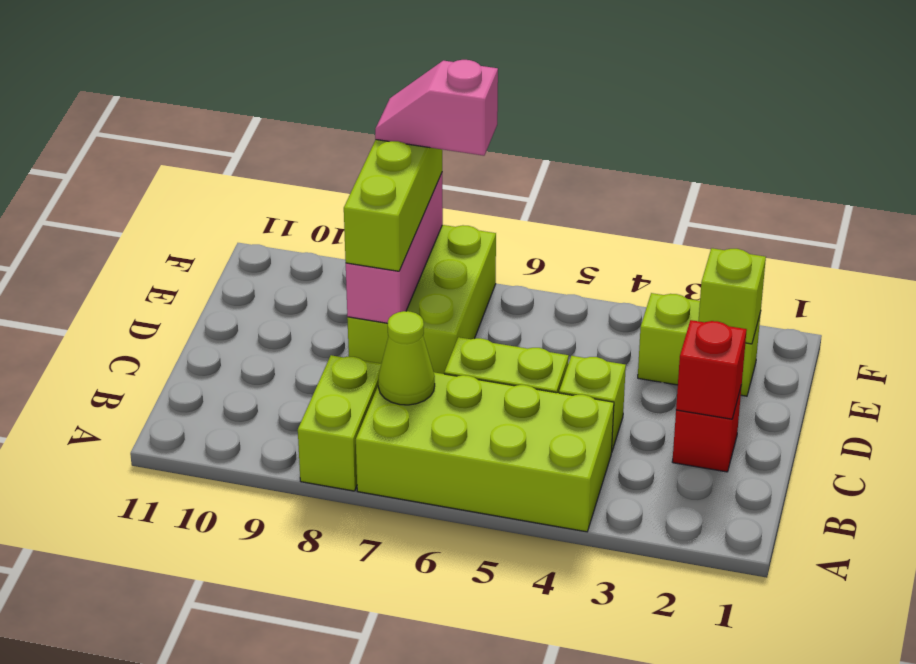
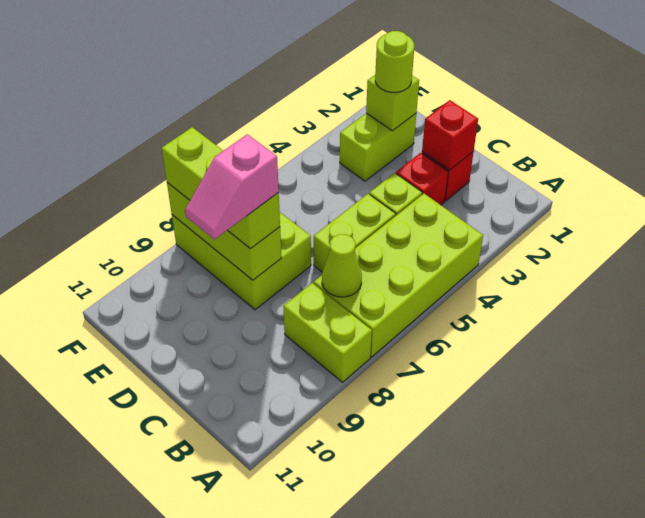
none -> red brick C3 level 1
pink brick D8:F8 level 2 -> lime brick D8:F8 level 2
none -> lime round brick E2 level 3
pink slope F7:F8 level 4 top 7 -> pink slope D8:D9 level 4 top 8

